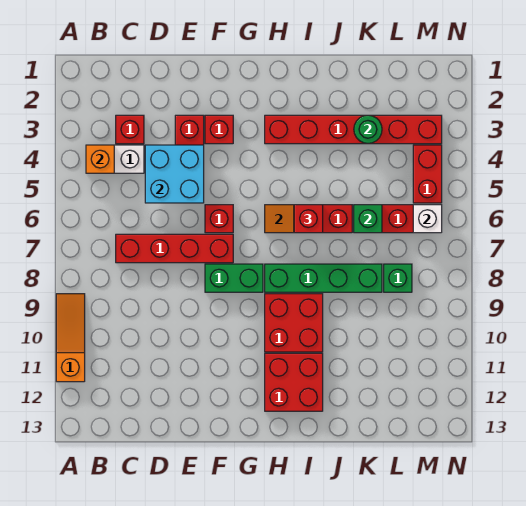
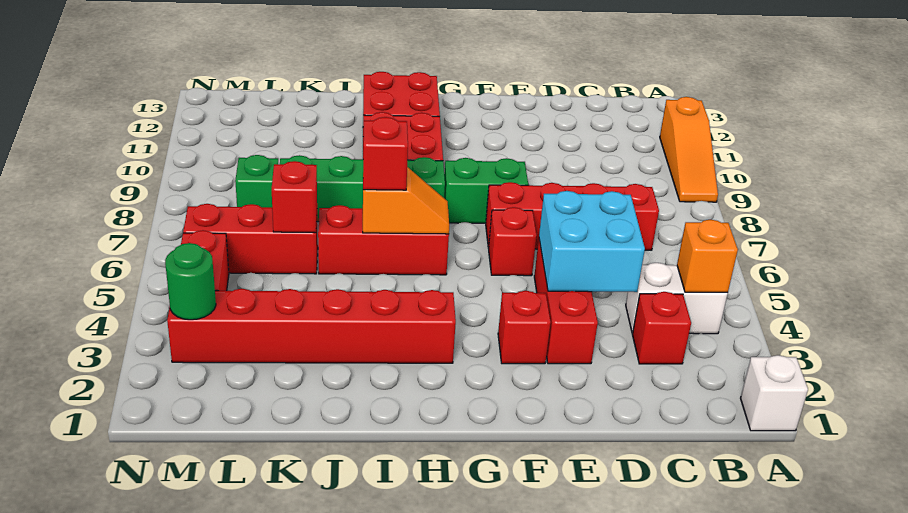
green round brick K3 level 2 -> green round brick M3 level 2
green brick K6 level 2 -> red brick K6 level 2
white brick M6 level 2 -> white brick A1 level 1

